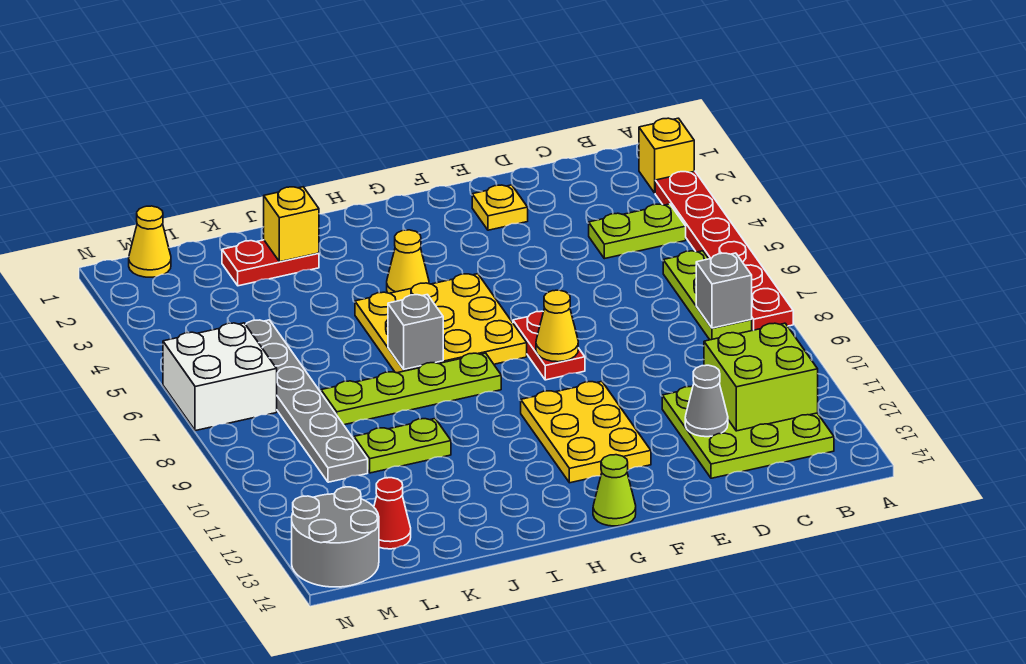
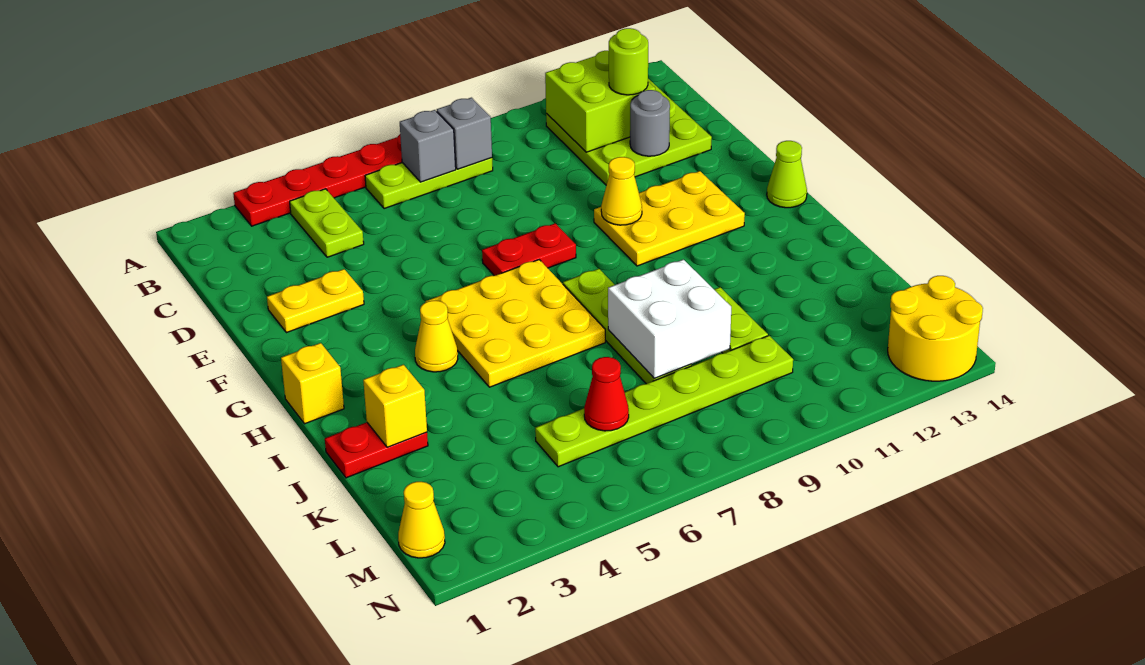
yellow brick A2 level 1 -> yellow brick H1 level 1
none -> lime round brick C12 level 3
grey cone D12 level 2 -> grey round brick D12 level 2
yellow plate E2 level 1 -> yellow plate E2:E3 level 1
yellow cone F8 level 2 -> yellow cone F10 level 2
grey brick I7 level 2 -> grey brick B7 level 2
red plate J2:K2 level 1 -> red plate J1:J2 level 1
grey plate L5:L10 level 1 -> lime plate L5:L10 level 1
red cone L13 level 1 -> red cone L6 level 2
white brick M6:N7 level 1 -> white brick J8:K9 level 2
grey round brick M13:N14 level 1 -> yellow round brick M13:N14 level 1

